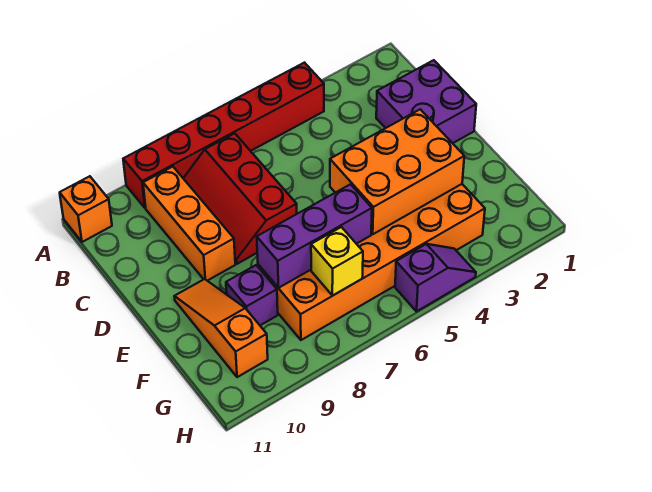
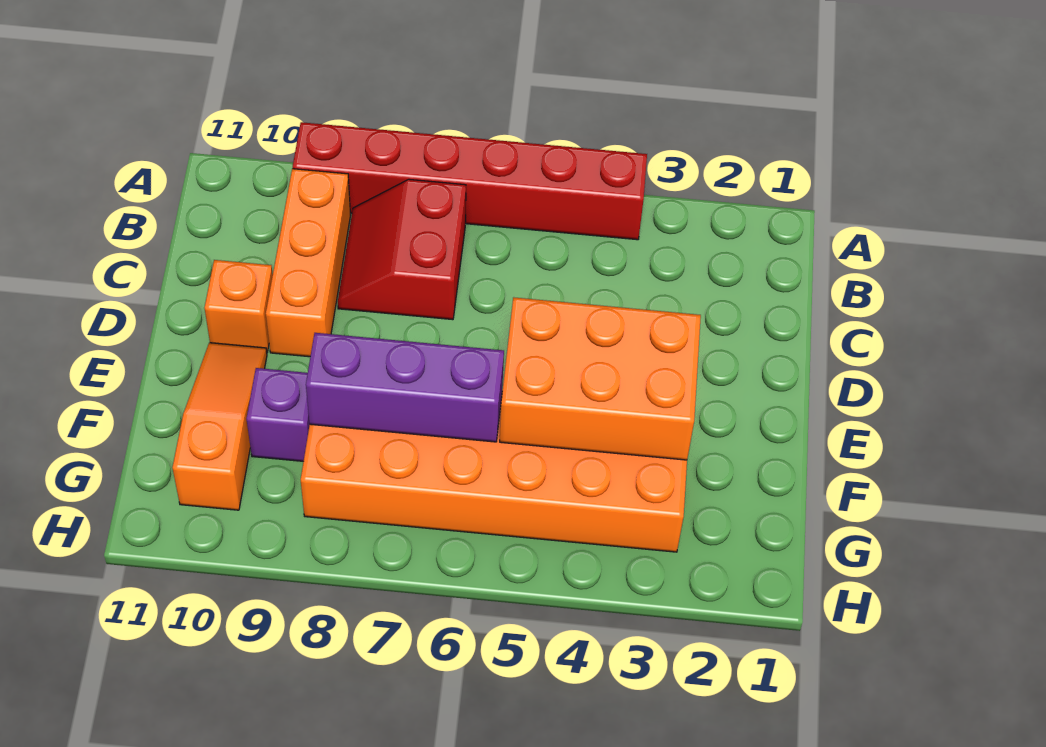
orange brick A11 level 1 -> orange brick D10 level 1
red slope B7:D8 level 1 top 7 -> red slope B7:C8 level 1 top 7
purple brick C1:D2 level 1 -> none
yellow brick G7 level 2 -> none
purple slope H4:H5 level 1 top 5 -> none

